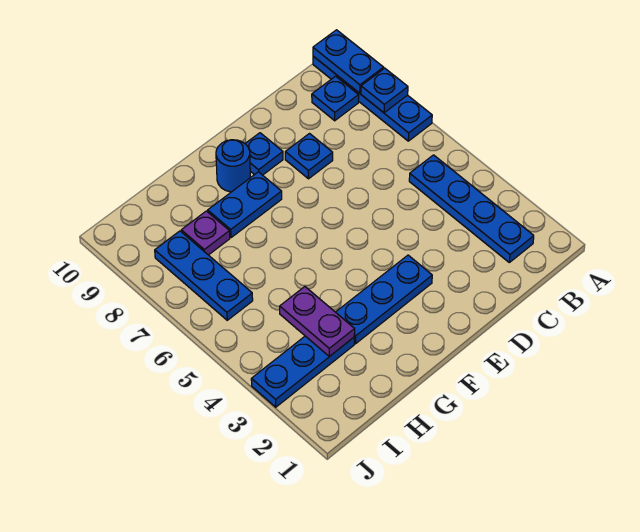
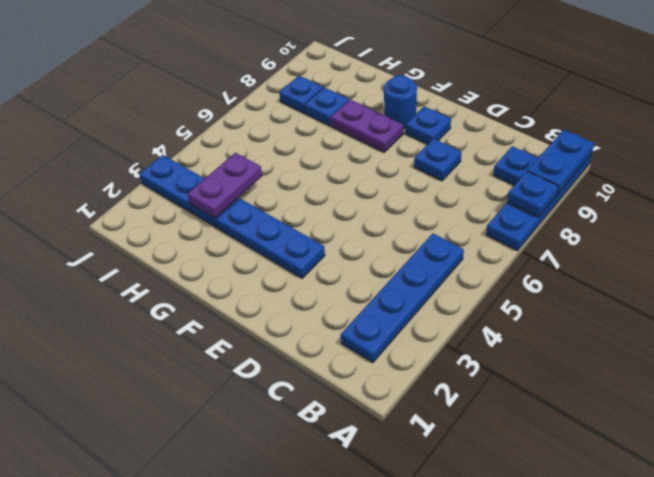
blue plate F8:G8 level 1 -> purple plate F8:G8 level 1
purple plate H8 level 1 -> blue plate H8 level 1
blue plate I6:I8 level 1 -> blue plate I8 level 1

